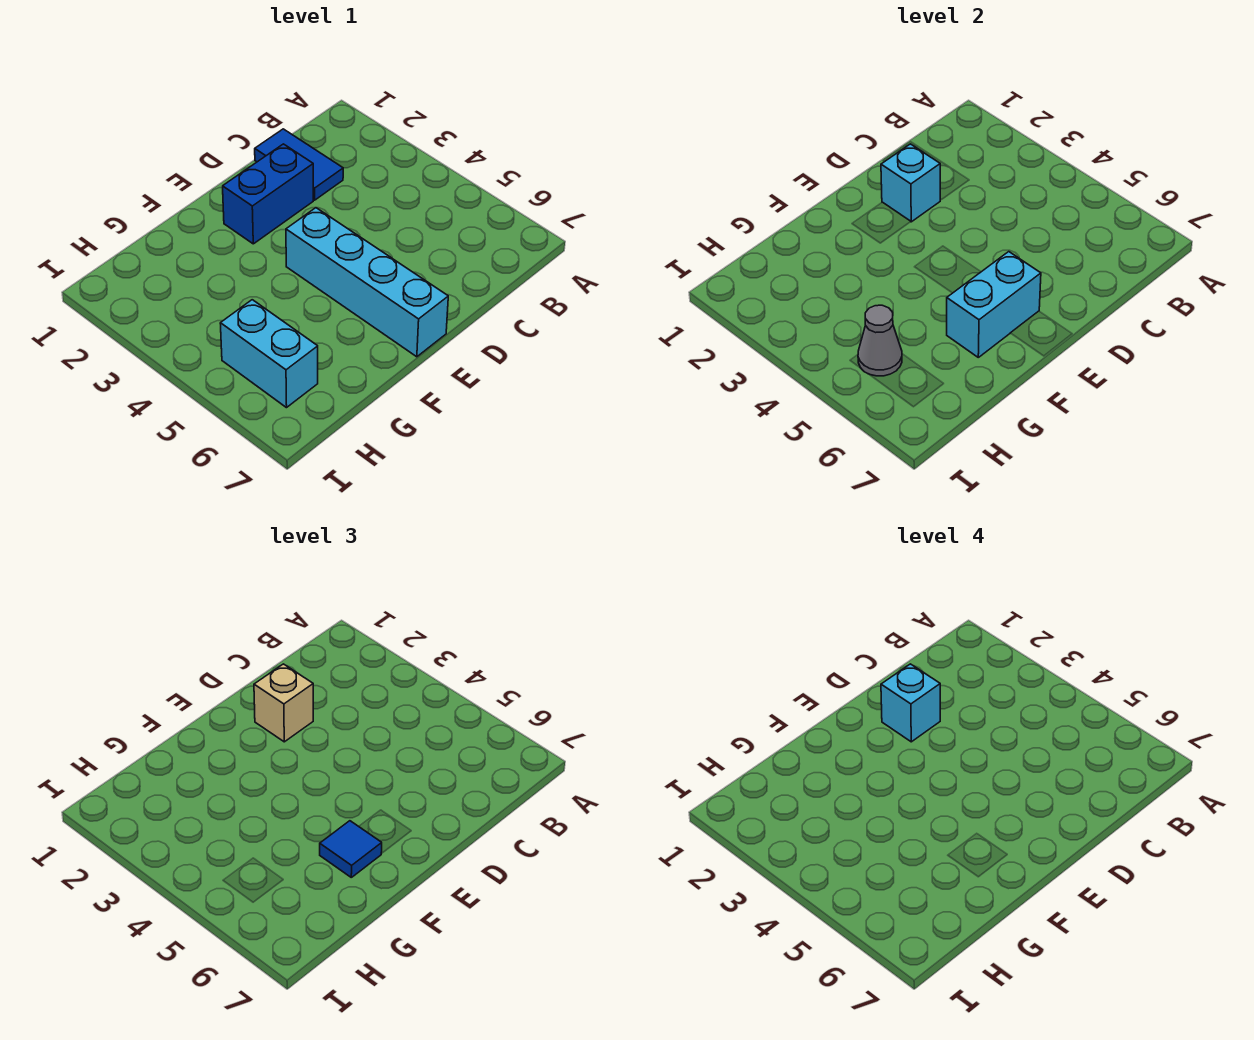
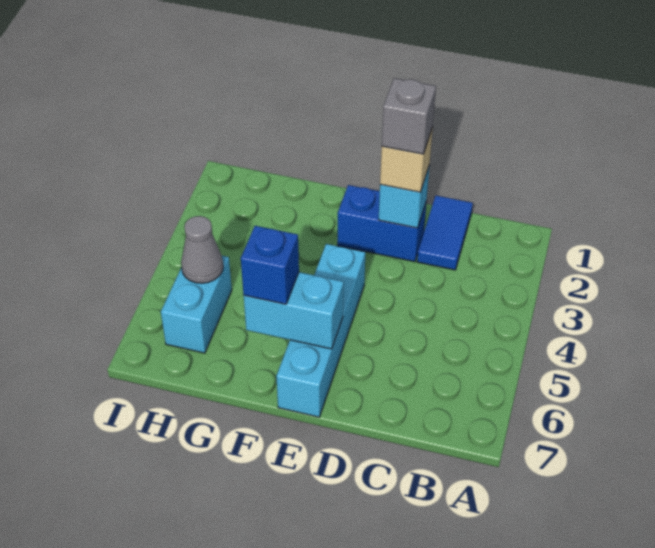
cyan brick D2 level 4 -> grey brick D2 level 4
blue tile F6 level 3 -> blue brick F6 level 3

